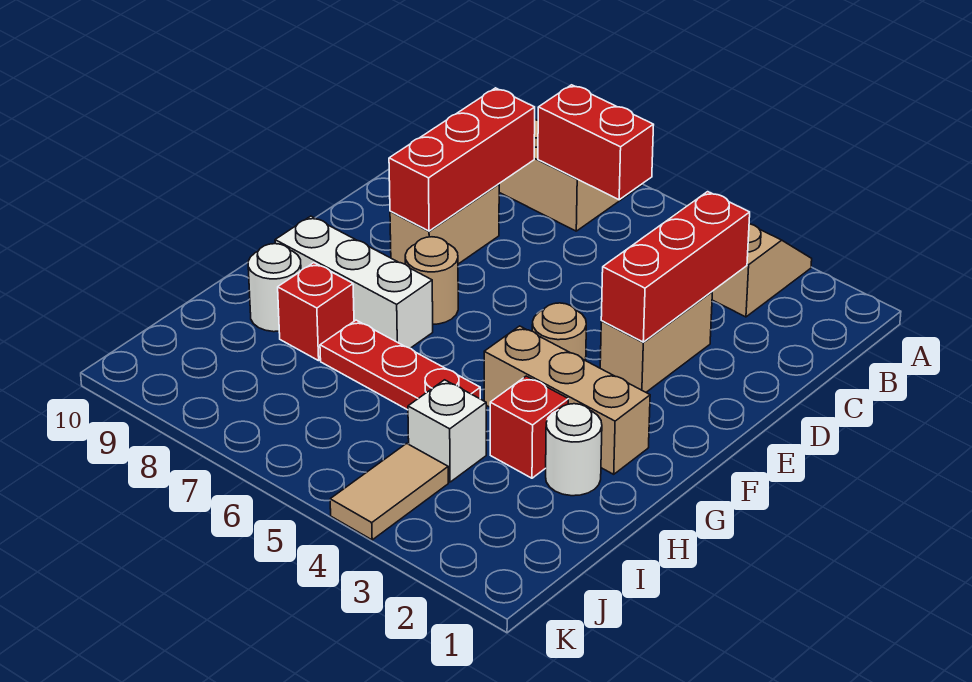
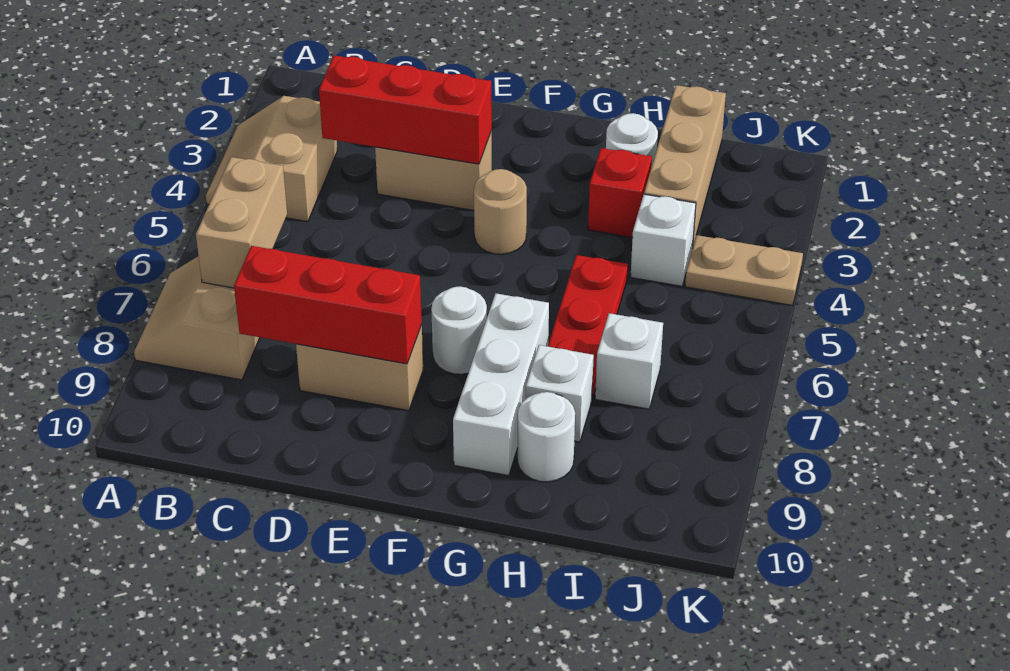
red brick B6:B7 level 2 -> tan brick B6:B7 level 2
tan round brick F7 level 1 -> white round brick F7 level 1
tan brick G2:G4 level 1 -> tan brick I1:I3 level 1
red brick H8 level 1 -> white brick H8 level 1
none -> white brick I7 level 1
tan tile J4:K4 level 1 -> tan plate J4:K4 level 1

